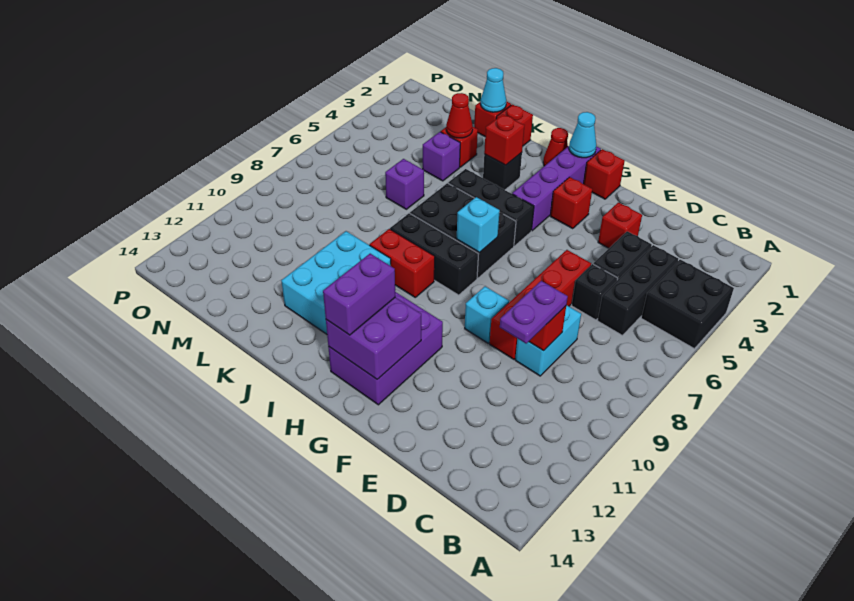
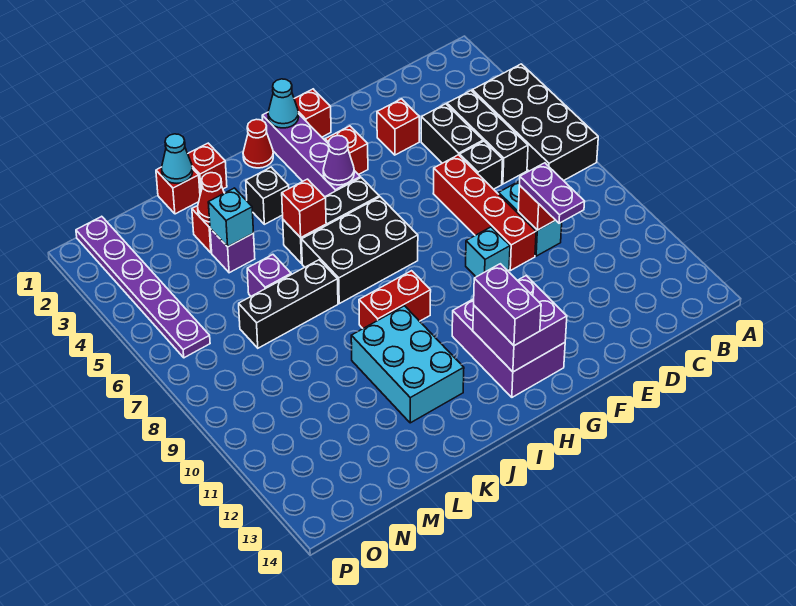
black brick A4:B5 level 1 -> black brick A4:B7 level 1
none -> purple cone H4 level 2
cyan brick H7 level 2 -> cyan brick L4 level 2
black brick H8:J8 level 1 -> black brick K7:M7 level 1
red brick J3 level 2 -> red brick J5 level 2
none -> purple plate O1:O6 level 1

